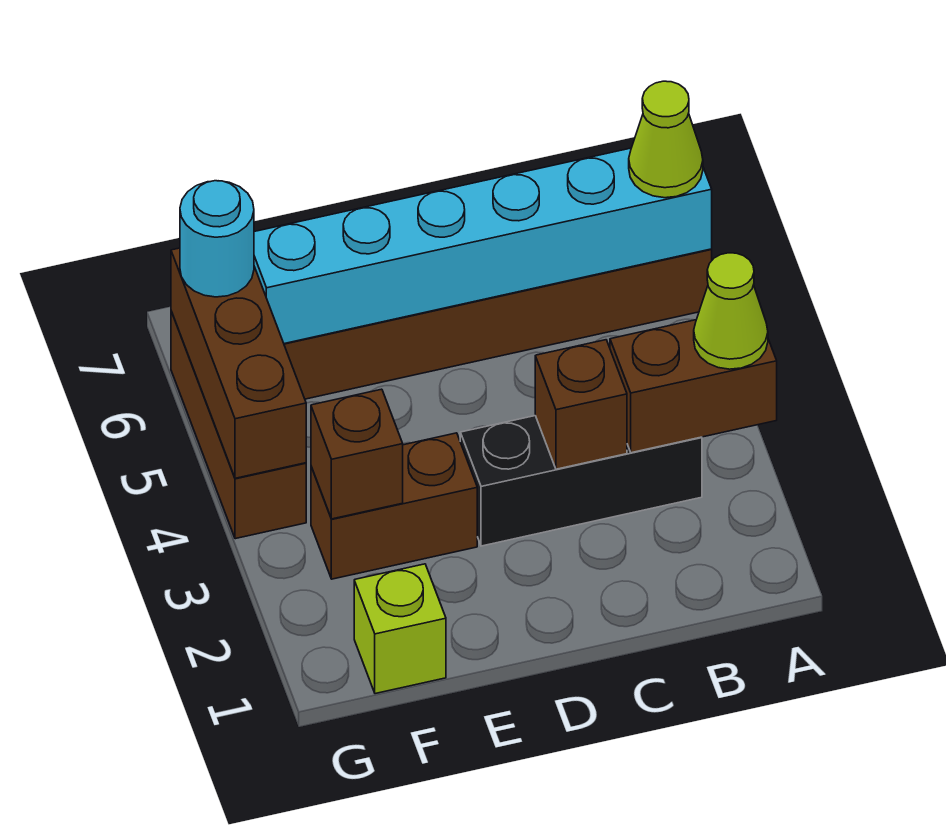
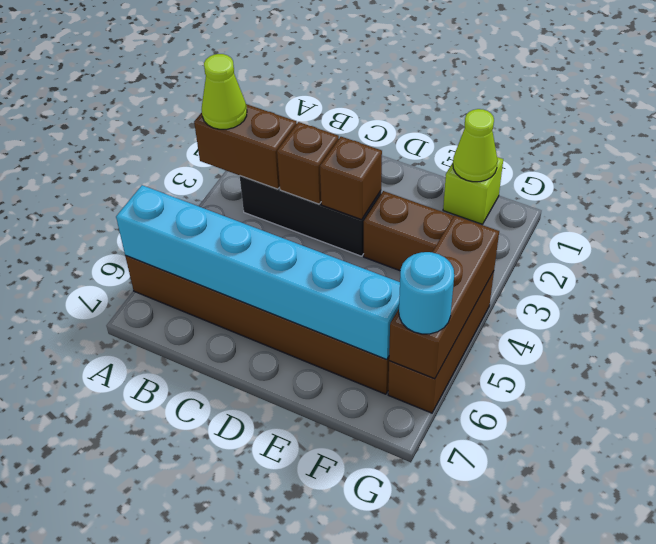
lime cone A6 level 3 -> lime cone F1 level 2
brown brick F3 level 2 -> brown brick D3 level 2

